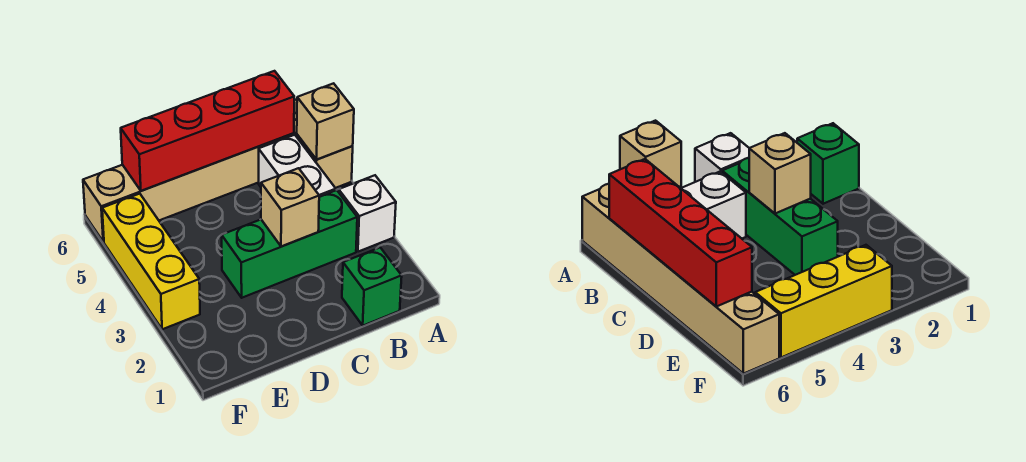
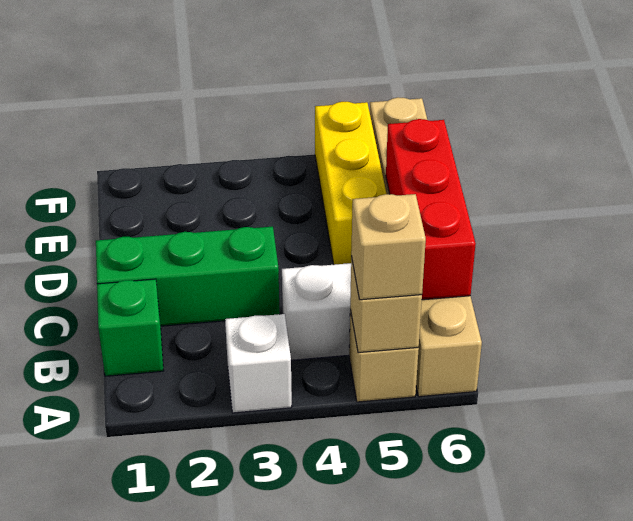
green brick B3:D3 level 1 -> green brick C1:C3 level 1
red brick B6:E6 level 2 -> red brick B6:D6 level 2
tan brick C3 level 2 -> tan brick A5 level 3
yellow brick F3:F5 level 1 -> yellow brick D5:F5 level 1

